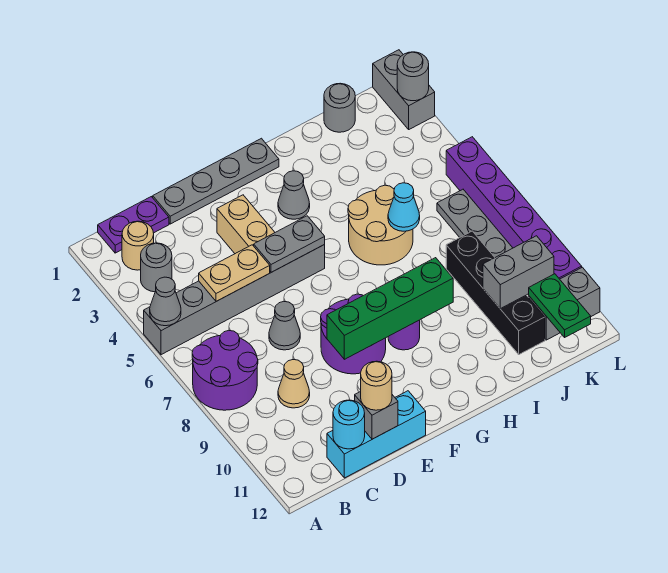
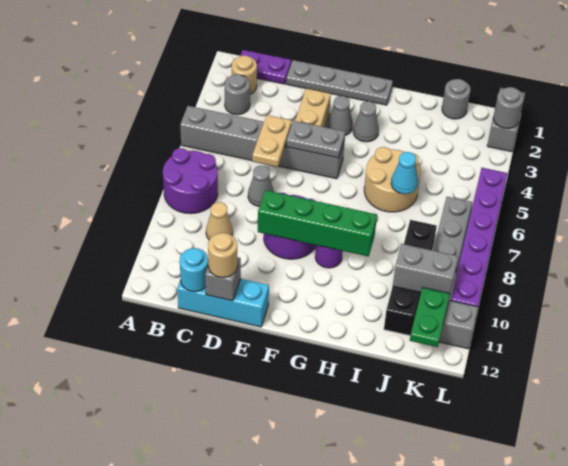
grey cone A5 level 2 -> grey cone F3 level 1
tan plate C5:D5 level 2 -> tan plate D5:D6 level 2

